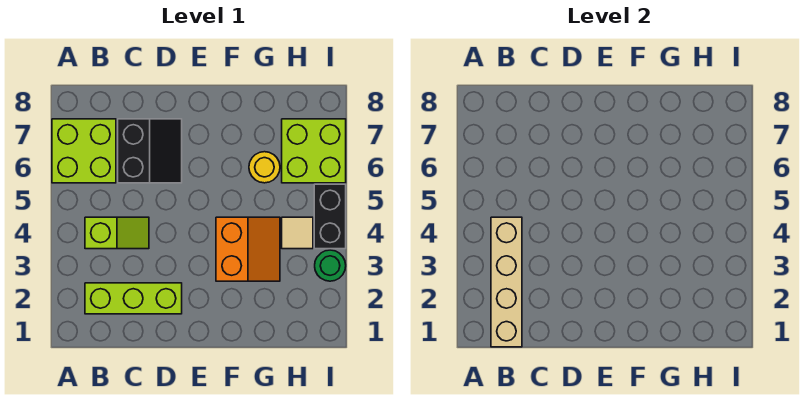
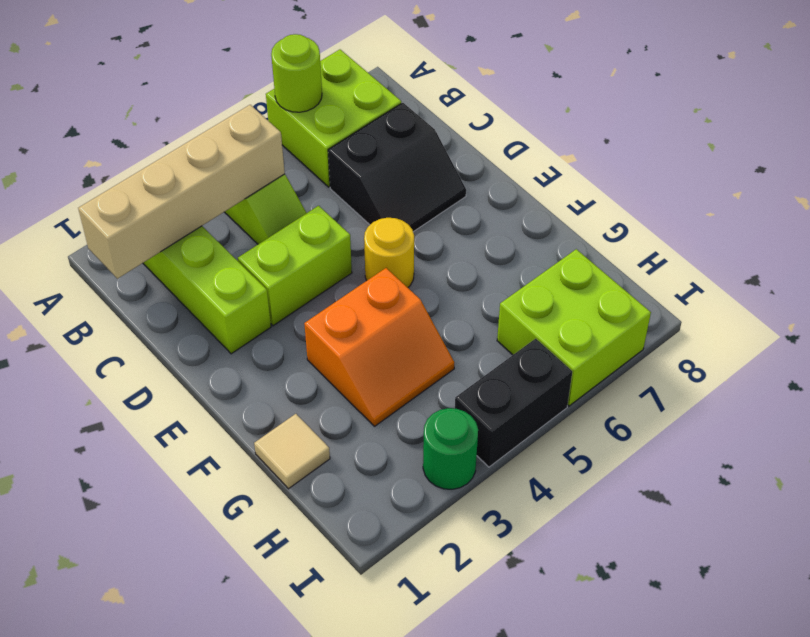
none -> lime round brick A6 level 2
none -> lime brick D3:D4 level 1
yellow round brick G6 level 1 -> yellow round brick E5 level 1
tan tile H4 level 1 -> tan tile G1 level 1

